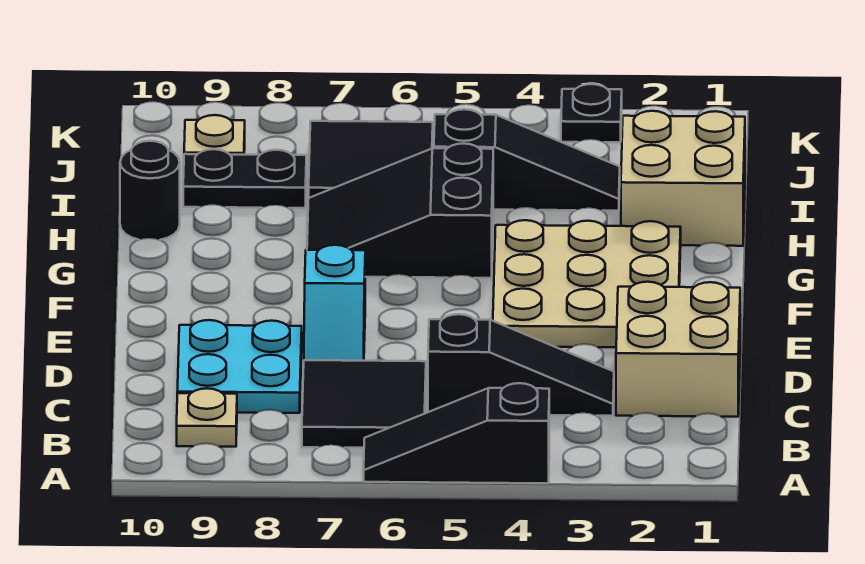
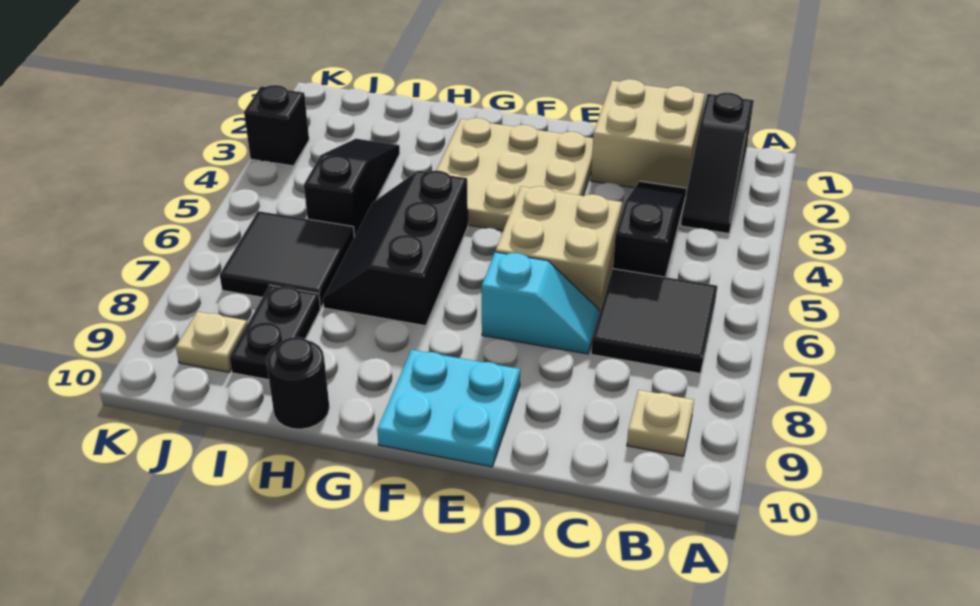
black slope A4:A6 level 1 top 4 -> black slope B1:B3 level 1 top 1
cyan plate C8:D9 level 1 -> cyan plate E9:F10 level 1
black slope G5:H7 level 1 top 5 -> black slope G5:H7 level 1 top G
tan brick H1:I2 level 1 -> tan brick D5:E6 level 1
black plate K3 level 1 -> black brick K3 level 1

